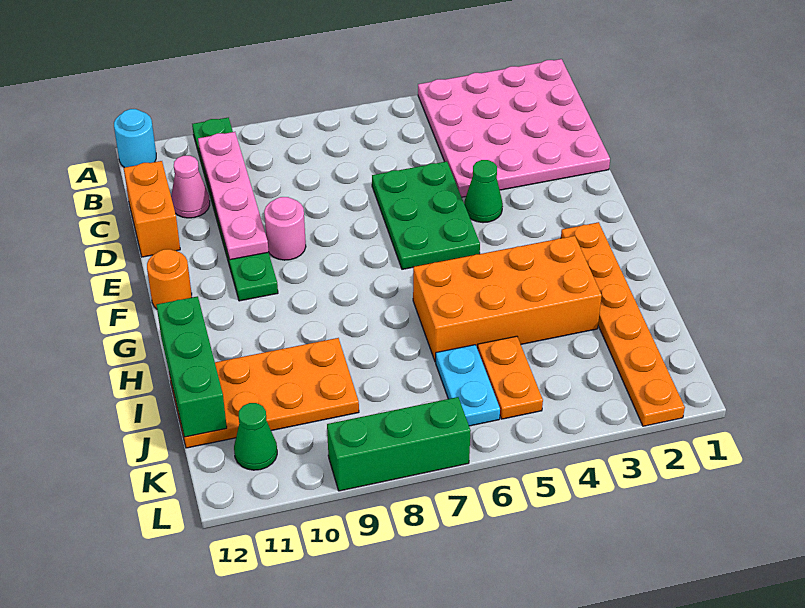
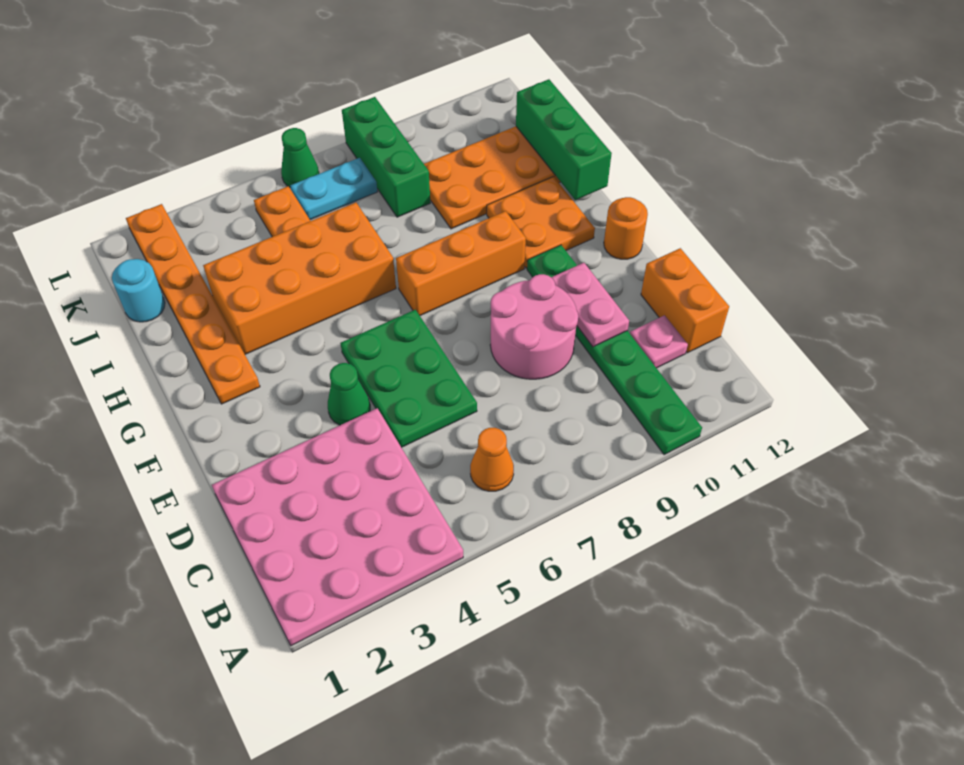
cyan round brick A12 level 1 -> cyan round brick J1 level 1
none -> orange cone B6 level 1
pink plate B10:E10 level 2 -> pink plate D10:E10 level 2
pink cone C11 level 1 -> pink plate C11 level 1
pink round brick E9 level 1 -> pink round brick D8:E9 level 1
none -> orange brick G7:G9 level 1
none -> orange plate G10:H11 level 1
cyan plate J6:K6 level 1 -> cyan plate K6:K7 level 1
green cone K11 level 1 -> green cone L6 level 1
green brick L7:L9 level 1 -> green brick J8:L8 level 1

